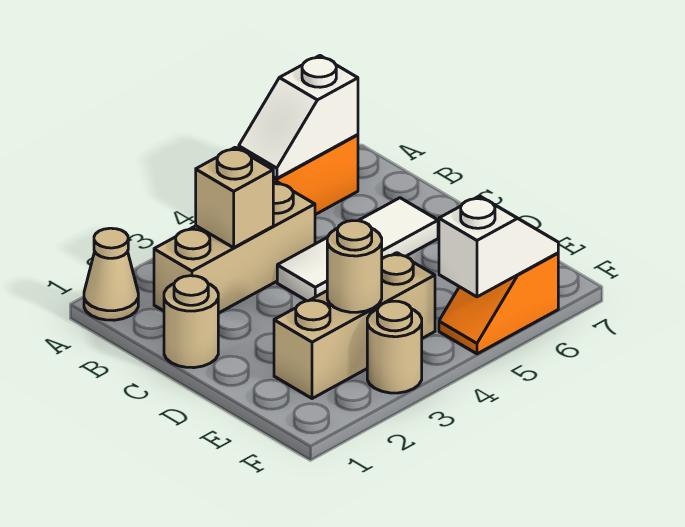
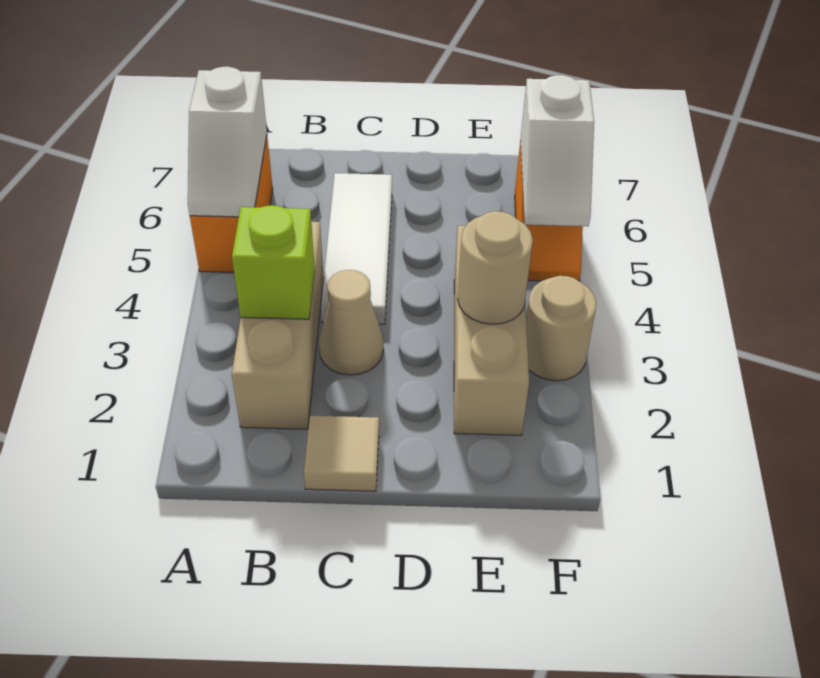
tan cone A1 level 1 -> tan cone C3 level 1
tan brick B3 level 2 -> lime brick B3 level 2
tan round brick C1 level 1 -> tan tile C1 level 1
white slope F5:F6 level 2 top 5 -> white slope F5:F6 level 2 top 6

